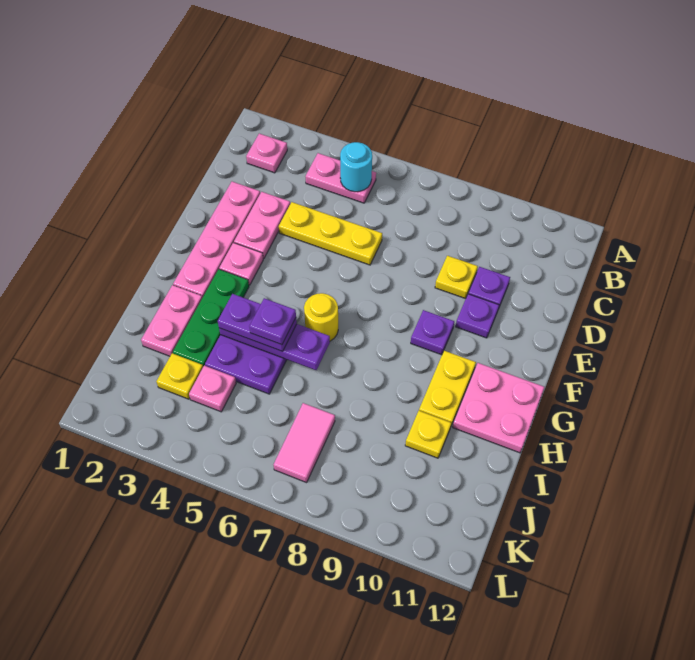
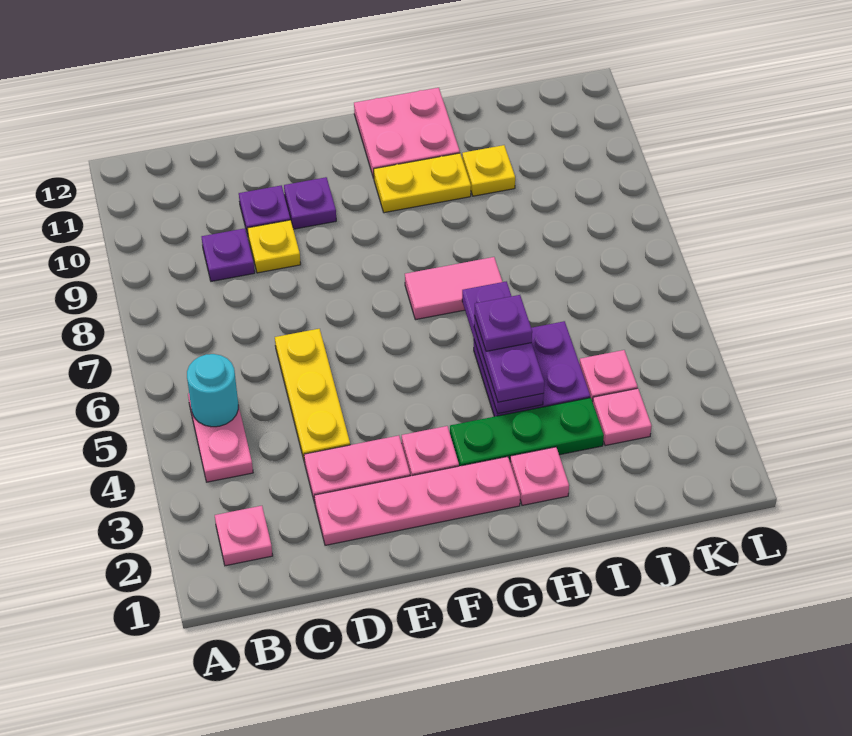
purple plate F9 level 1 -> purple plate C9 level 1
yellow round brick G6 level 1 -> none
pink plate H2:I2 level 1 -> pink plate H2 level 1
yellow plate J3 level 1 -> pink plate J3 level 1
pink tile J7:K7 level 1 -> pink tile G7:H7 level 1

